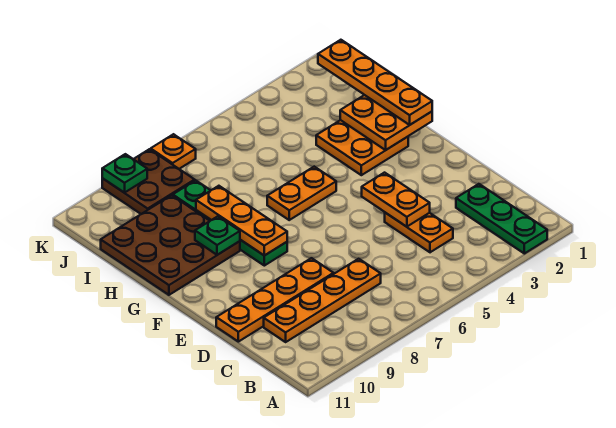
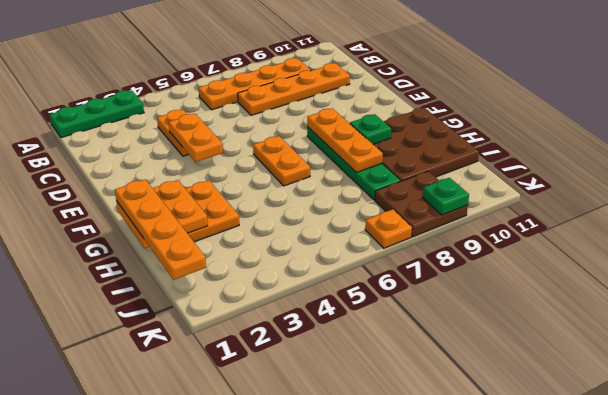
green plate A2:C2 level 1 -> green plate A1:A3 level 1
orange plate D8:D11 level 1 -> orange plate B6:B9 level 1
orange plate G5:G6 level 1 -> orange plate F6:G6 level 1

